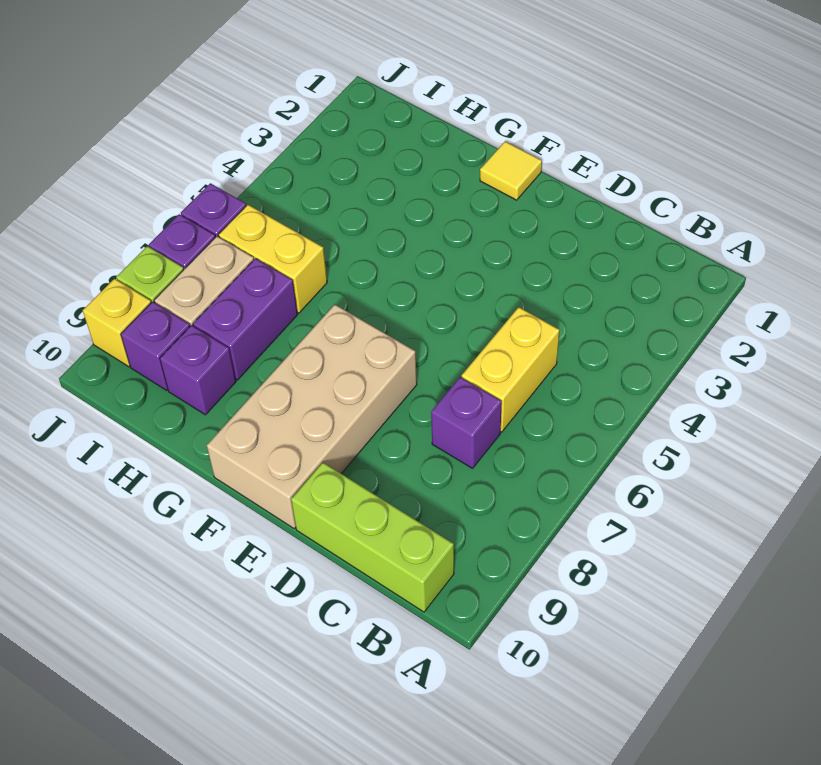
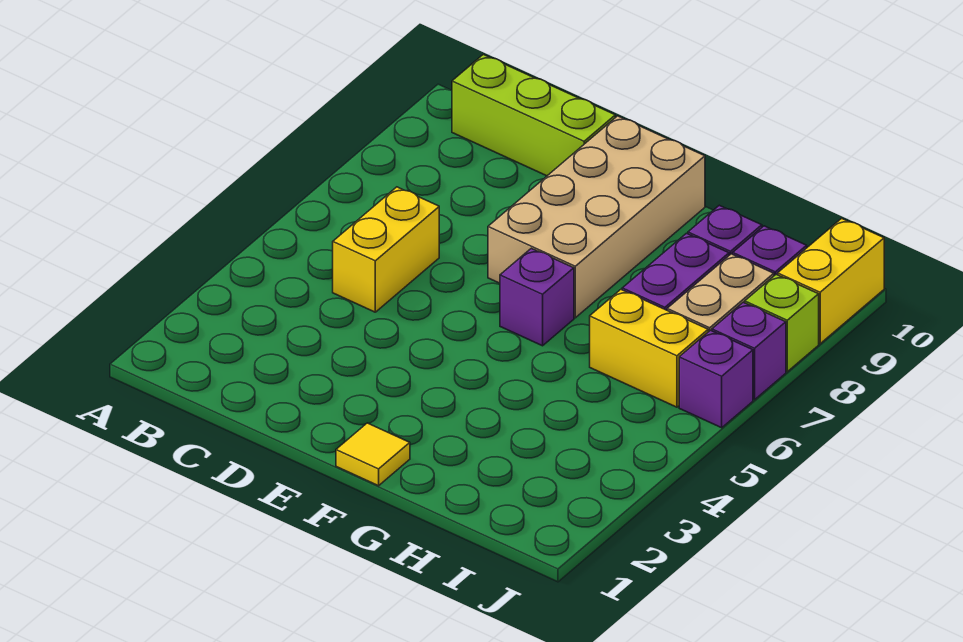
purple brick C7 level 1 -> purple brick F6 level 1
yellow brick J9 level 1 -> yellow brick J9:J10 level 1

